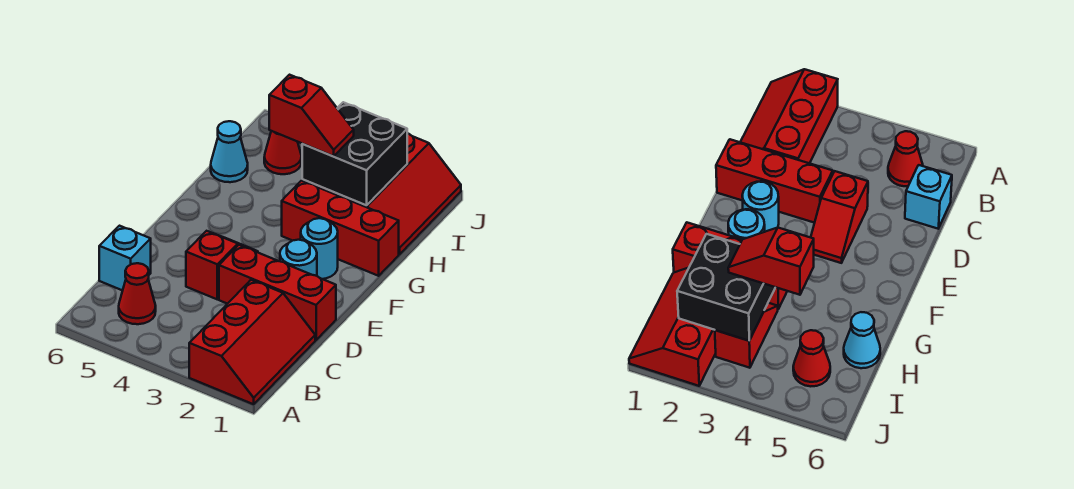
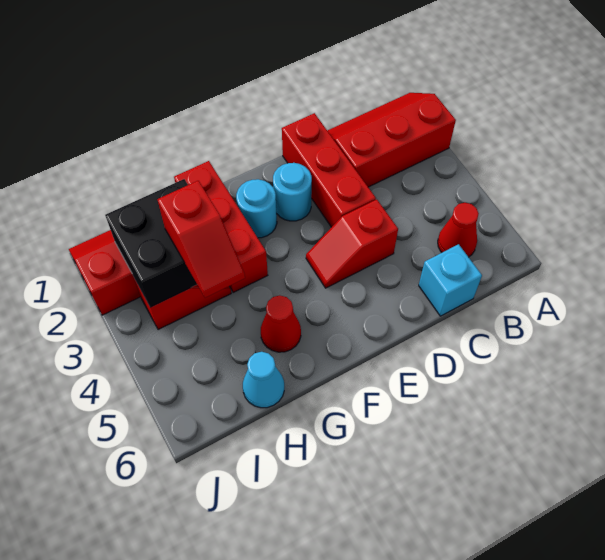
red slope H3:H4 level 3 top 4 -> red slope H3:H4 level 3 top 3
red cone I5 level 1 -> red cone G5 level 1

